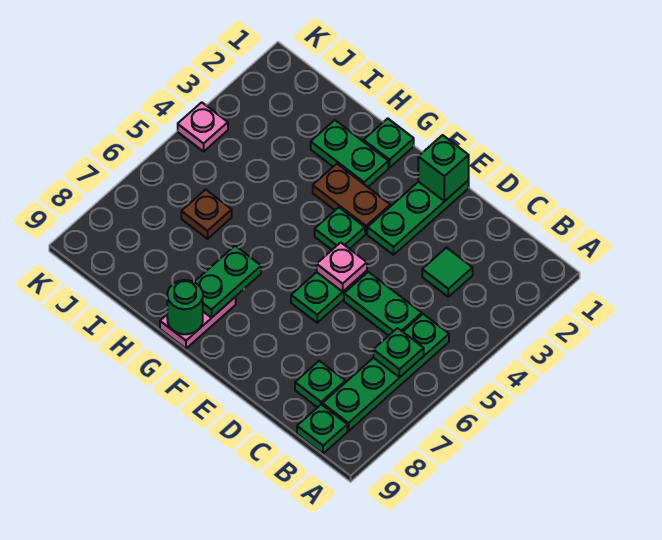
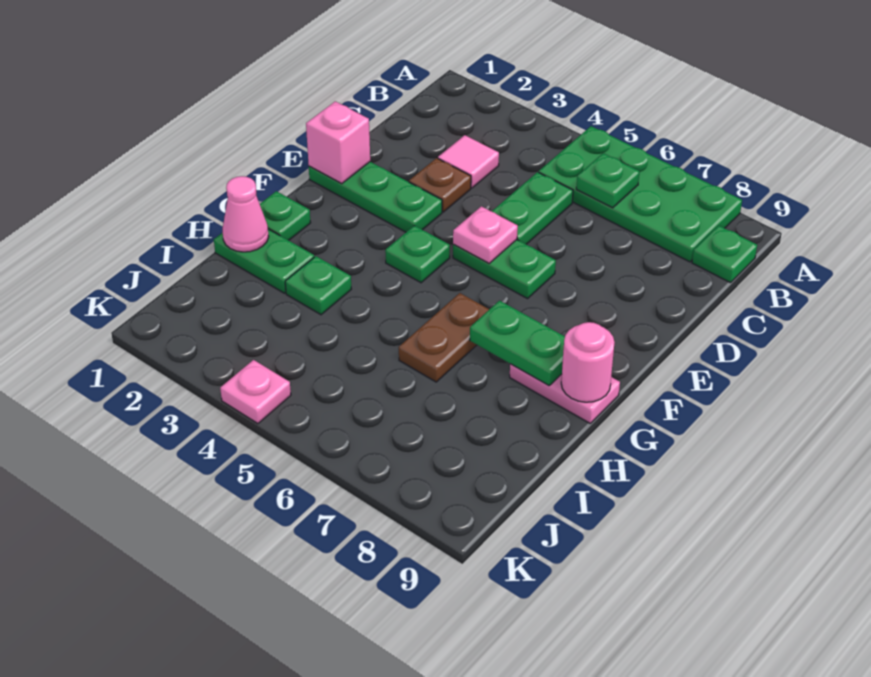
green plate B5:B8 level 1 -> green plate A5:B8 level 1
green tile C3 level 1 -> pink tile C3 level 1
green plate C8 level 1 -> green plate H3 level 1
green brick E1 level 2 -> pink brick E1 level 2
brown plate F3:G3 level 1 -> brown plate G6:H6 level 1
green plate G2:H2 level 1 -> green plate H1:H2 level 1
green round brick G9 level 2 -> pink round brick G9 level 2
none -> pink cone H1 level 2
brown plate I6 level 1 -> brown plate D3 level 1

